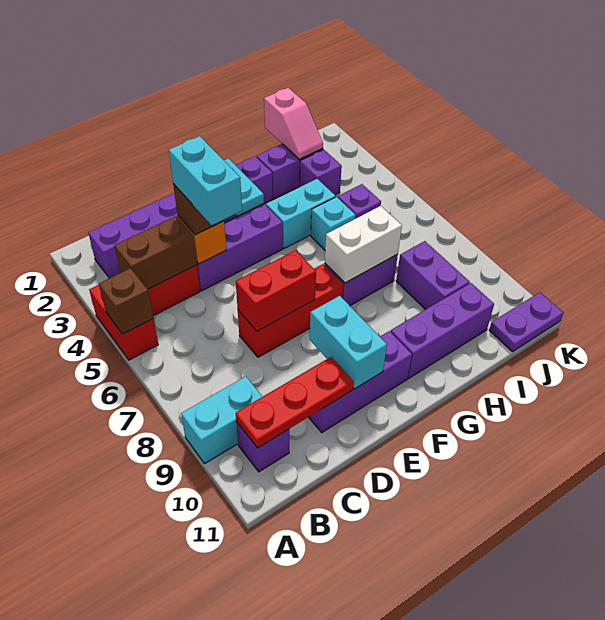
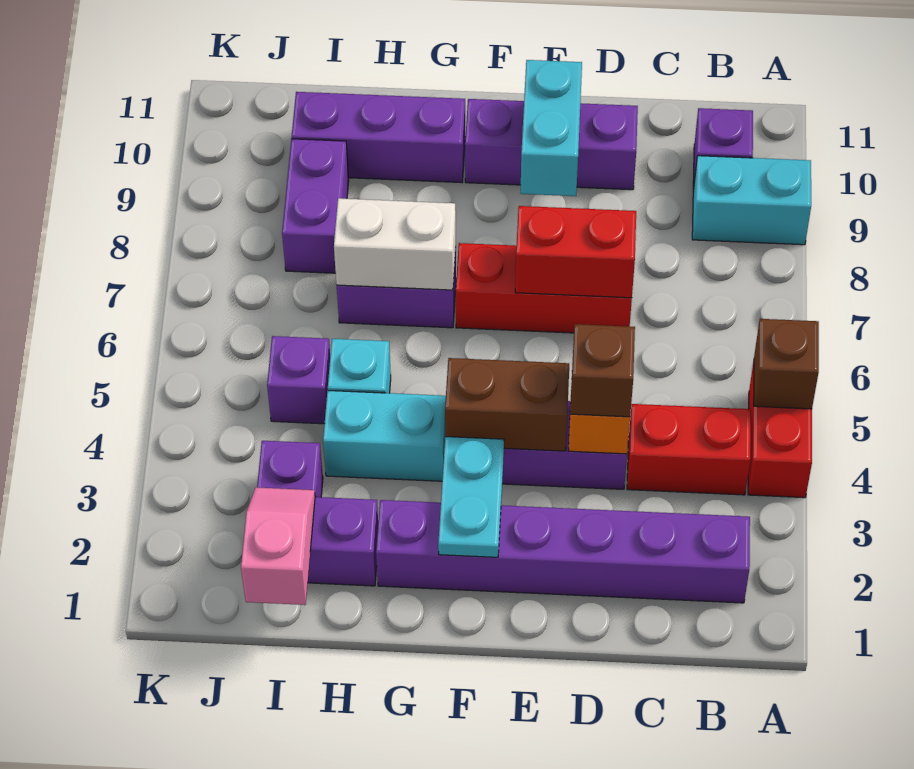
brown brick B4:C4 level 2 -> brown brick E4:F4 level 2
red plate B10:D10 level 2 -> none
cyan brick D4:D5 level 4 -> none
purple plate J11:K11 level 1 -> none

